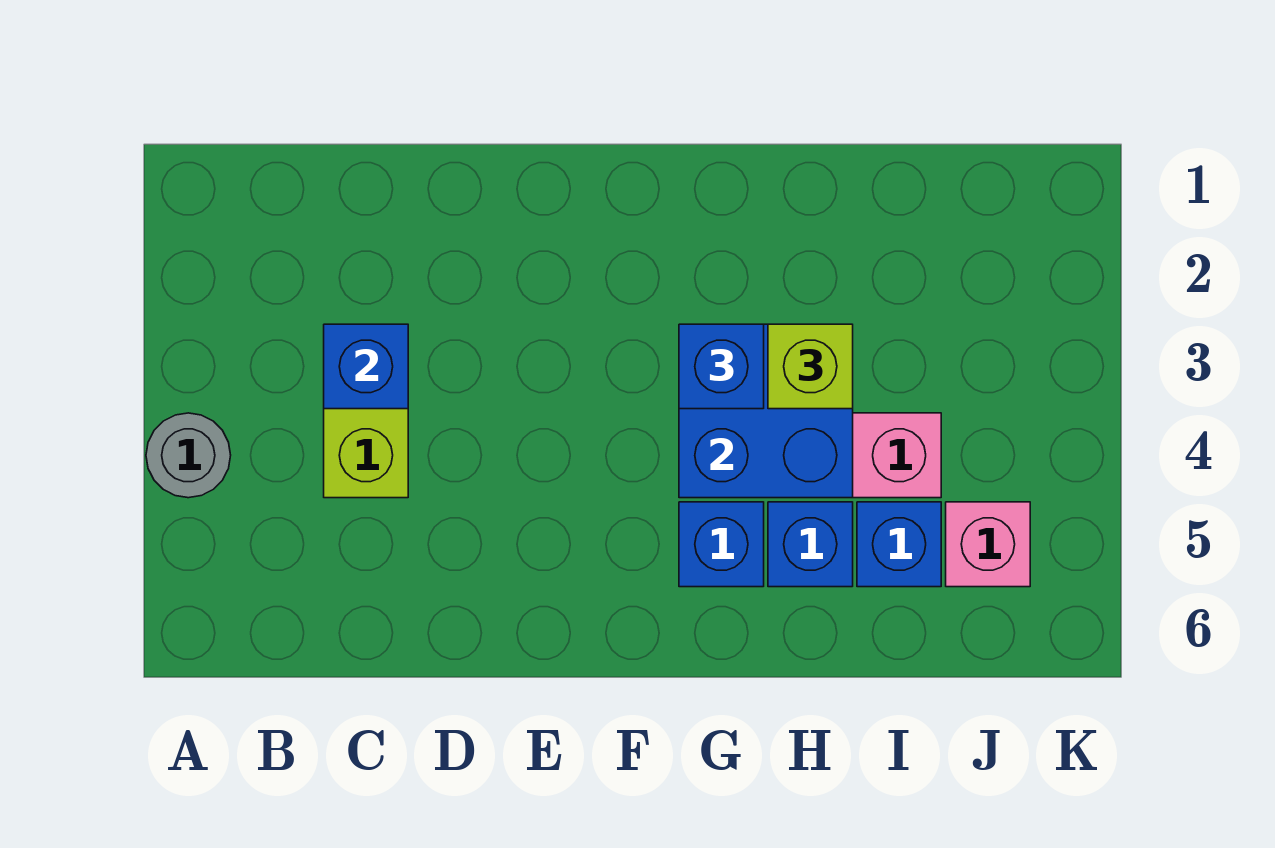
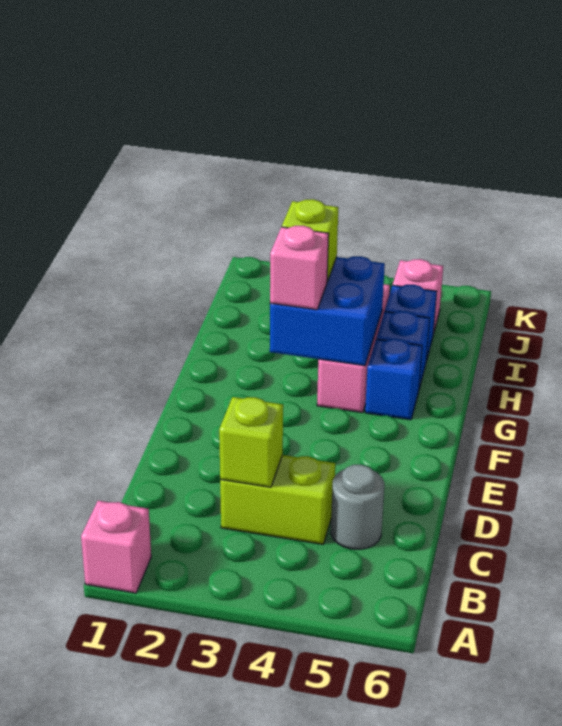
none -> pink brick A1 level 1
grey round brick A4 level 1 -> grey round brick C5 level 1
blue brick C3 level 2 -> lime brick C3 level 2
blue brick G3 level 3 -> pink brick G3 level 3

